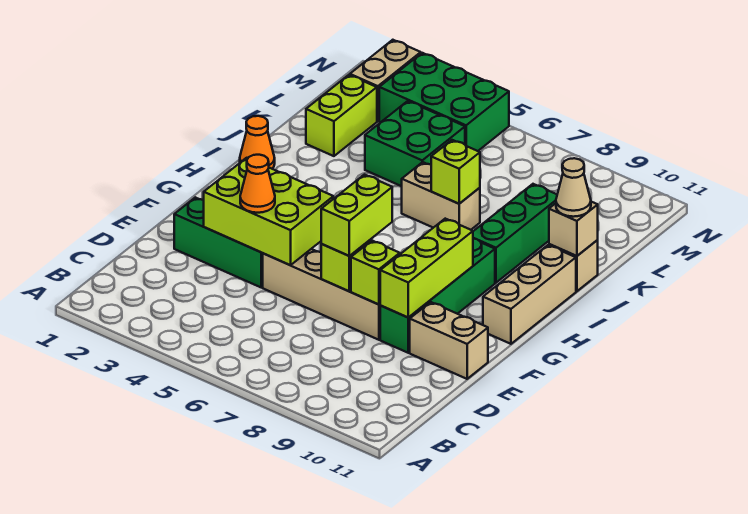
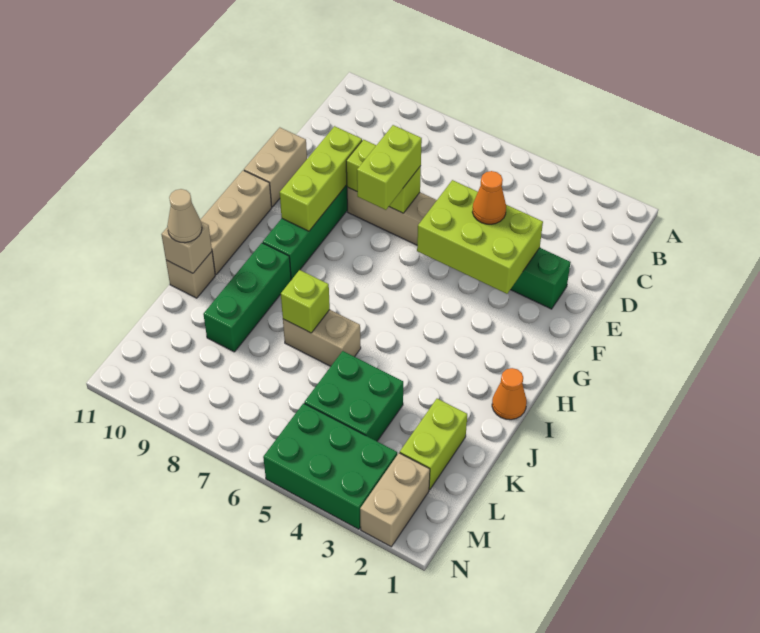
tan brick E10:E11 level 1 -> tan brick E11:F11 level 1

